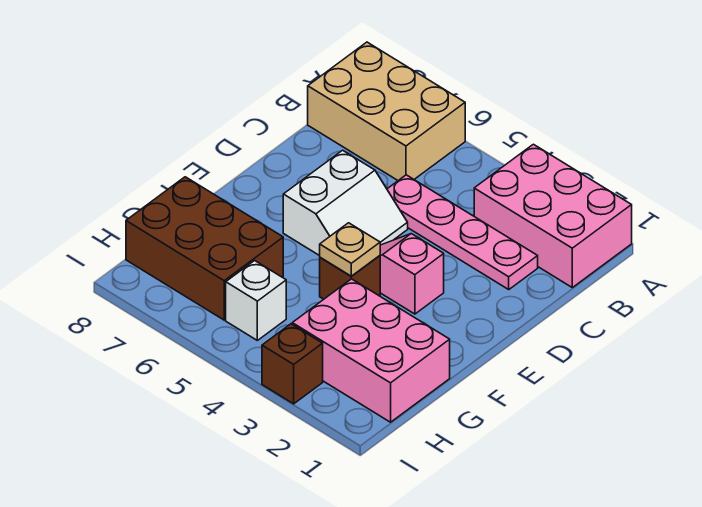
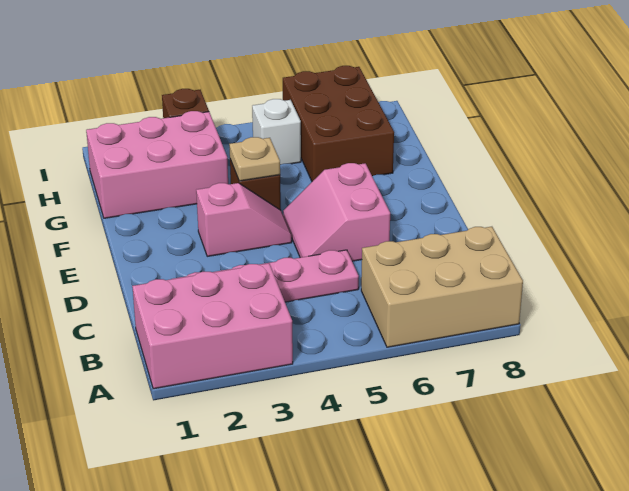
white slope D5:E6 level 1 top 6 -> pink slope D5:E6 level 1 top 6
brown brick G6:H8 level 1 -> brown brick G6:I7 level 1

